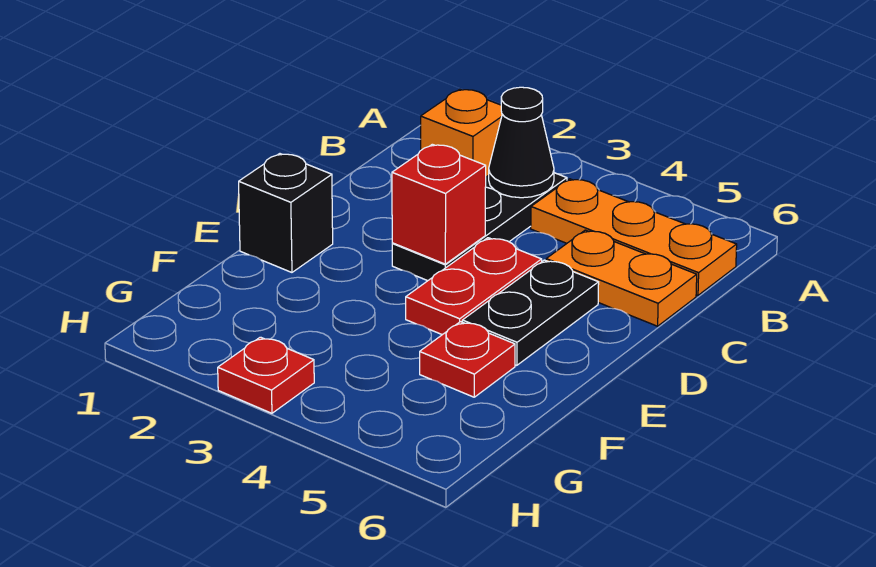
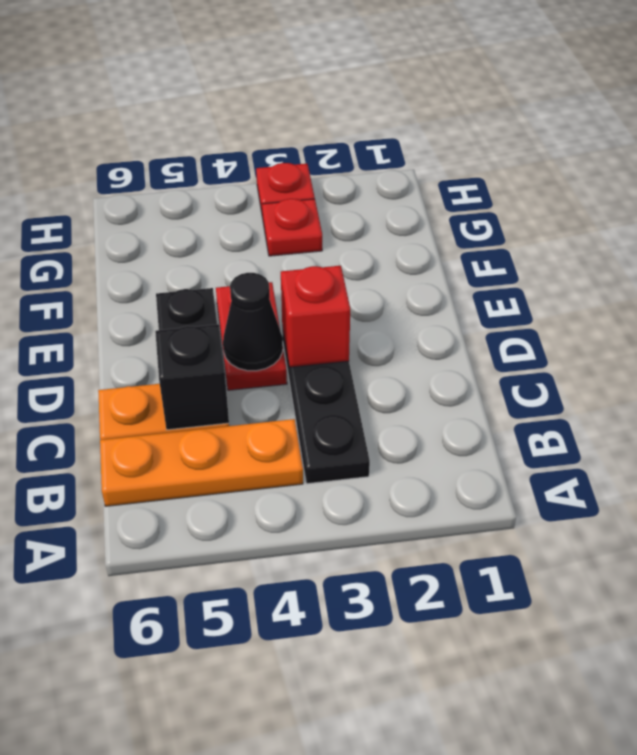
orange brick B2 level 1 -> none
black cone B3 level 2 -> black cone D4 level 2
black brick E1 level 1 -> black brick C5 level 2
red plate F5 level 1 -> red plate G3 level 1

